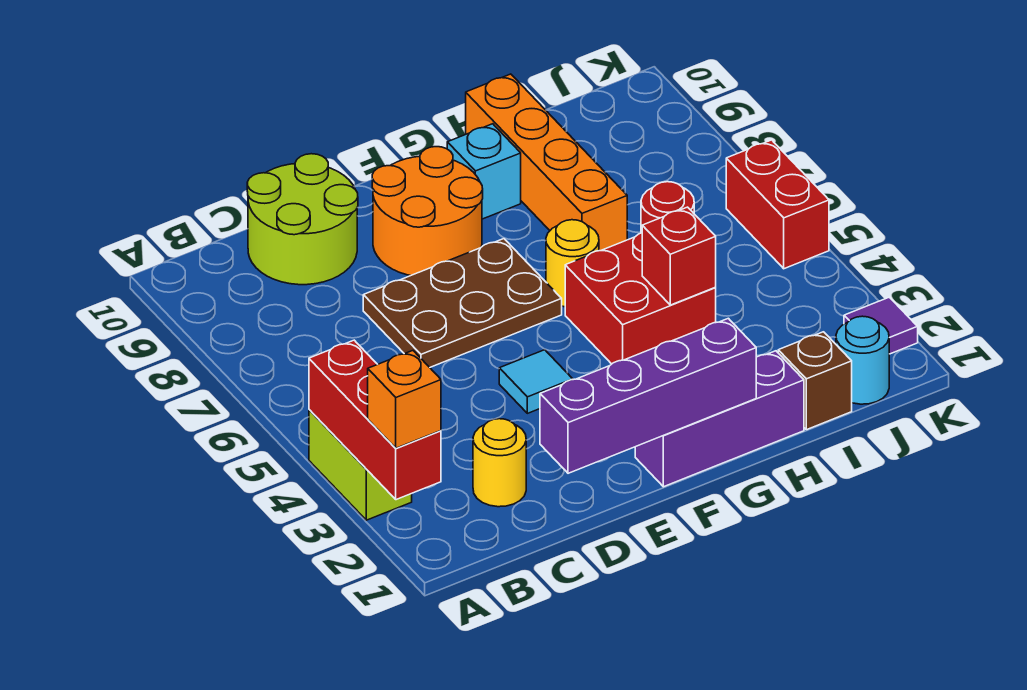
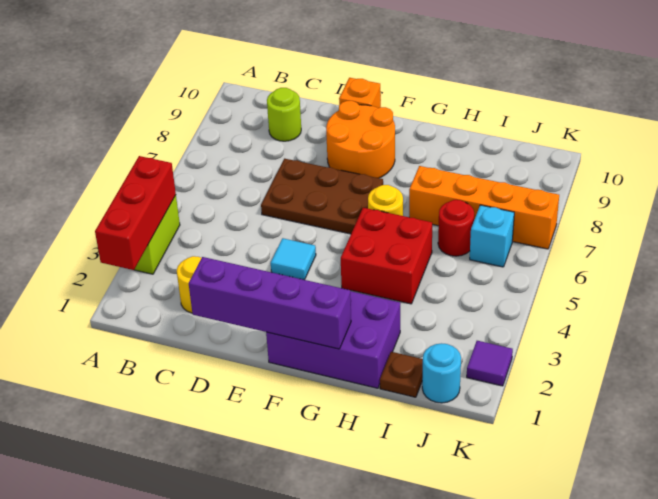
orange brick A2 level 3 -> orange brick E10 level 1
lime round brick C9:D10 level 1 -> lime round brick C9 level 1
purple brick F1:H1 level 1 -> purple brick F1:H2 level 1
cyan brick G9 level 1 -> cyan brick J6 level 1
red brick H4 level 2 -> none
orange brick H7:H10 level 1 -> orange brick H7:K7 level 1
brown brick I1 level 1 -> brown plate I1 level 1
red brick K5:K6 level 1 -> none

